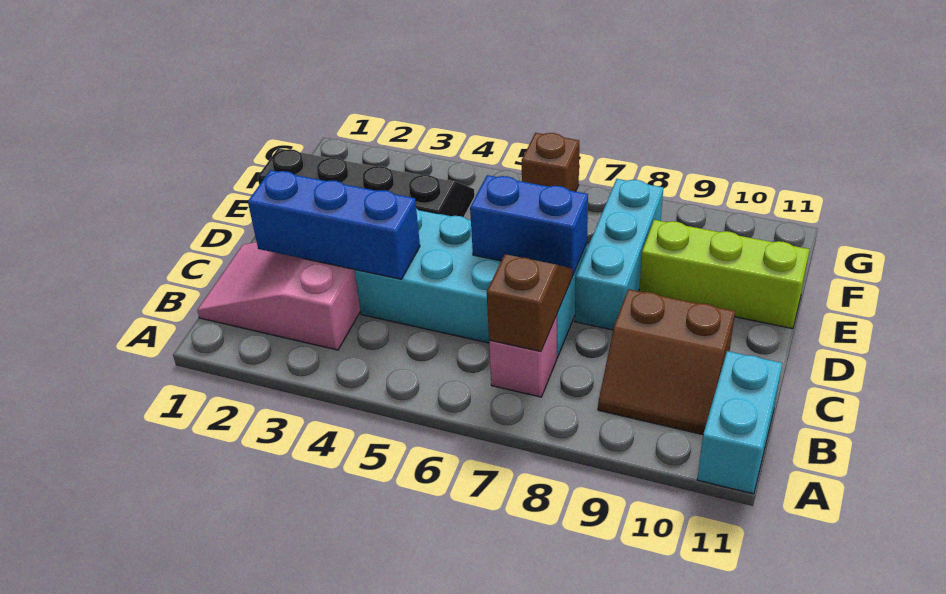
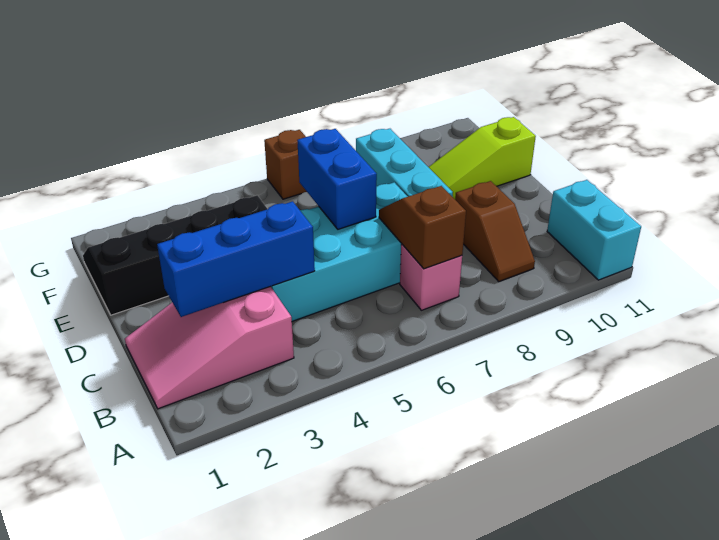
brown slope B9:C10 level 1 top C -> brown slope B9:C9 level 1 top C
blue brick D6:D7 level 2 -> blue brick D6:E6 level 2
lime brick E9:E11 level 1 -> lime slope E9:E11 level 1 top 11

